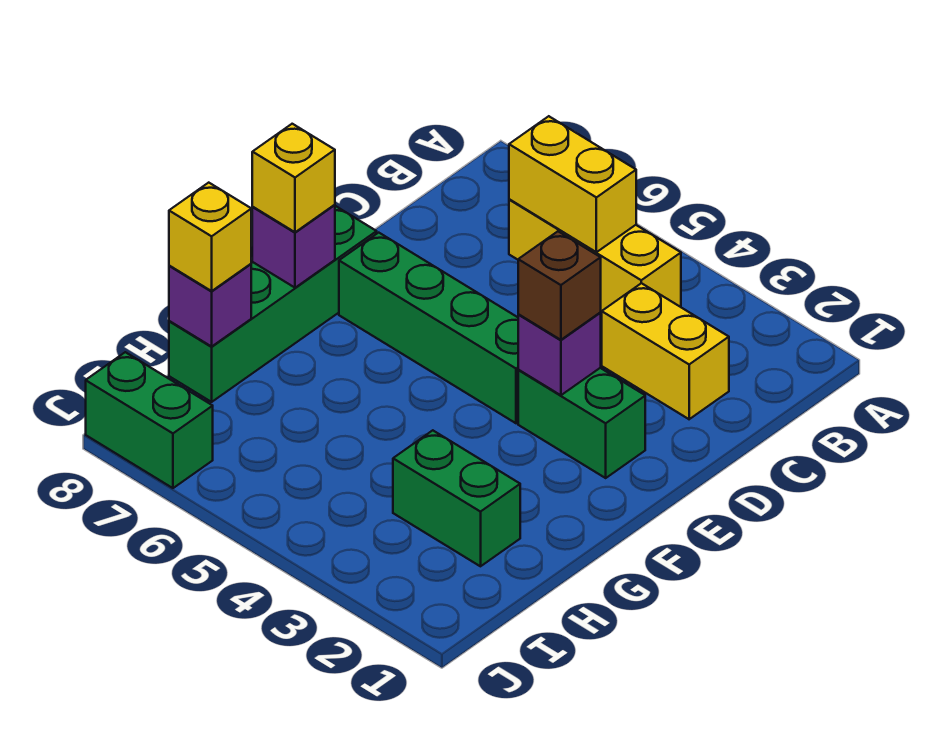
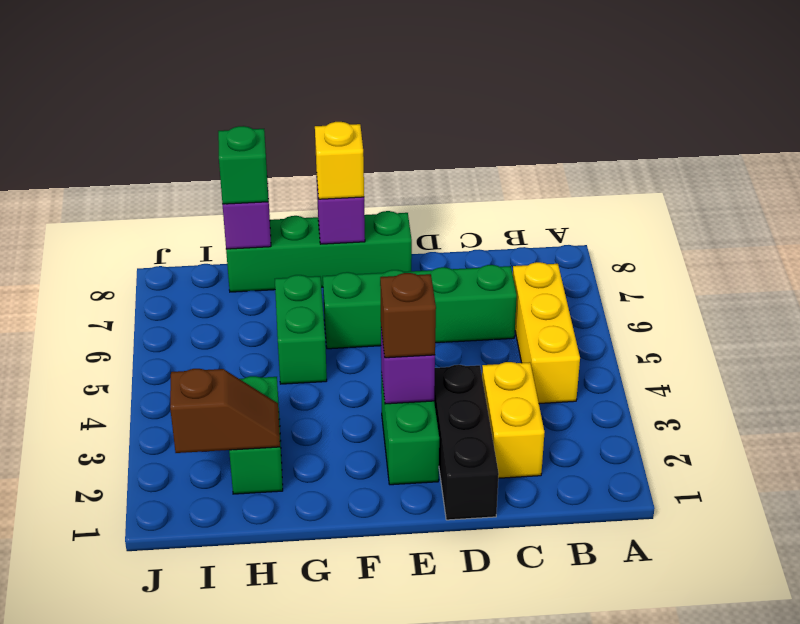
yellow brick B5:B6 level 2 -> none
none -> black brick D1:D3 level 1
green brick E4:E7 level 1 -> green brick C6:F6 level 1
none -> brown slope H2:I2 level 2 top I
yellow brick H8 level 3 -> green brick H8 level 3
green brick J7:J8 level 1 -> green brick G5:G6 level 1

